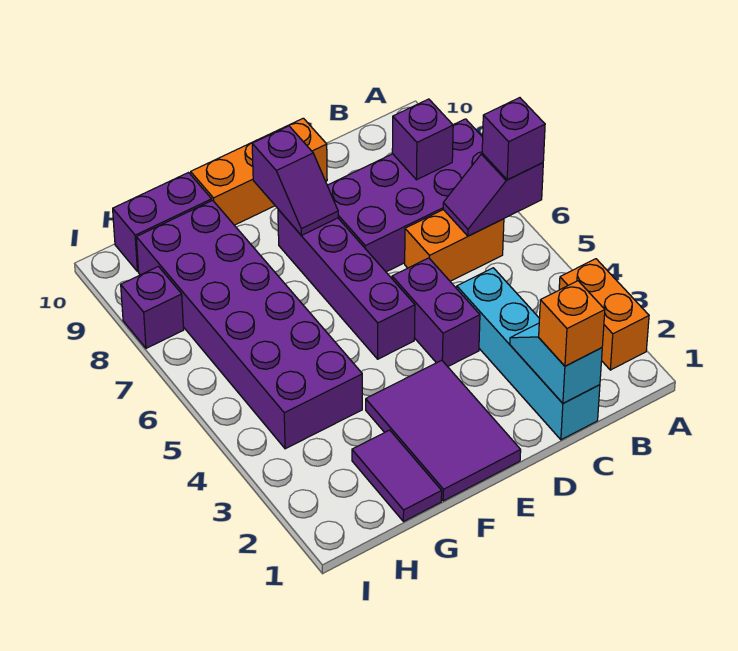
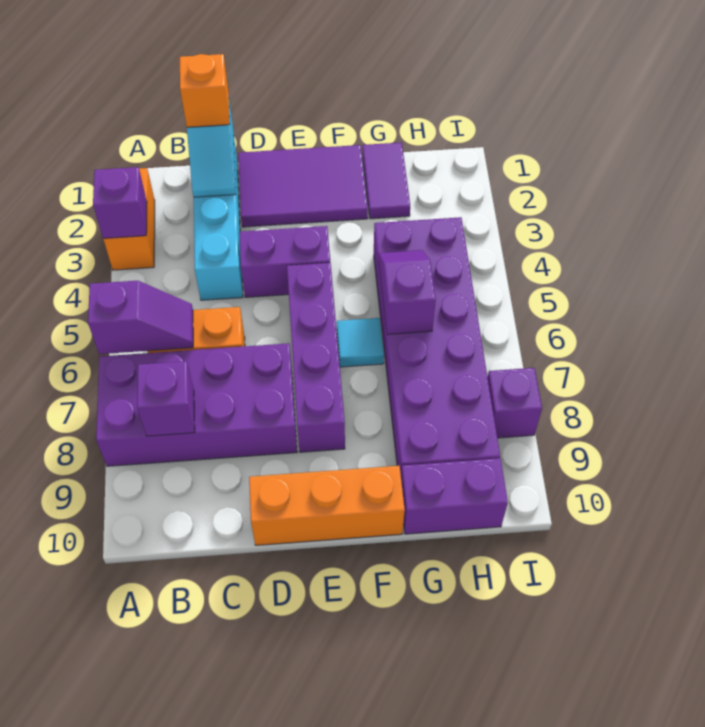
purple brick A6 level 3 -> purple brick A3 level 2
purple brick D4:D5 level 1 -> purple brick D4:E4 level 1
purple tile E1:F3 level 1 -> purple tile D1:F2 level 1
purple slope E8:E9 level 2 top 9 -> purple slope G5:G6 level 2 top 6
none -> cyan tile F6 level 1

